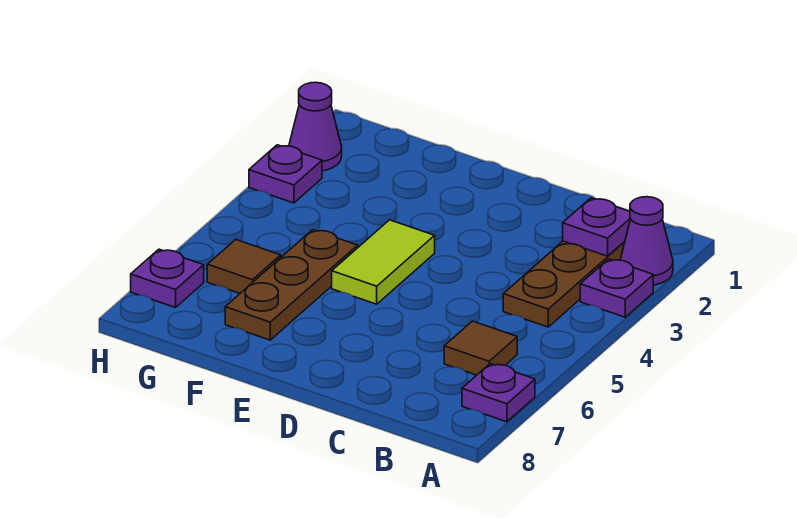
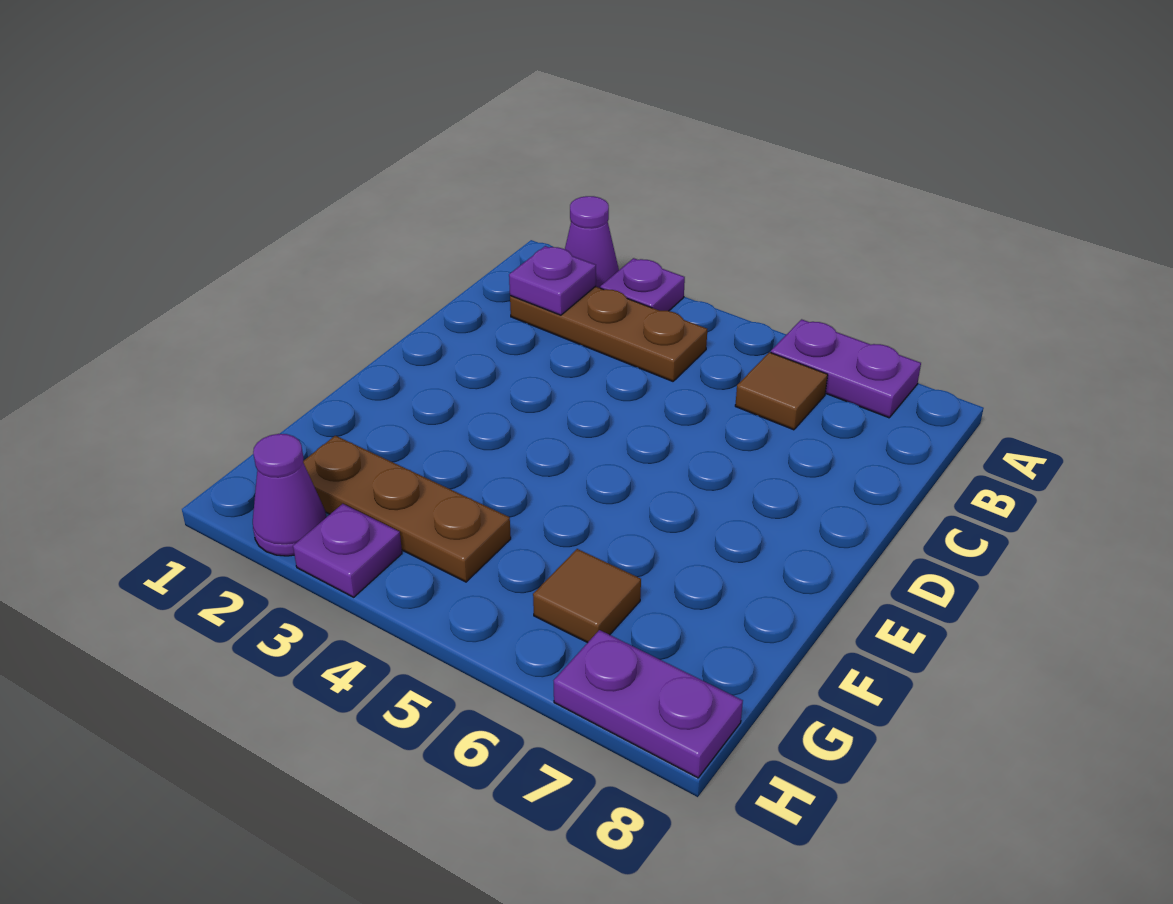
purple plate A7 level 1 -> purple plate A6:A7 level 1
lime tile E4:E5 level 1 -> none
brown plate F5:F7 level 1 -> brown plate G2:G4 level 1
purple plate H7 level 1 -> purple plate H7:H8 level 1

